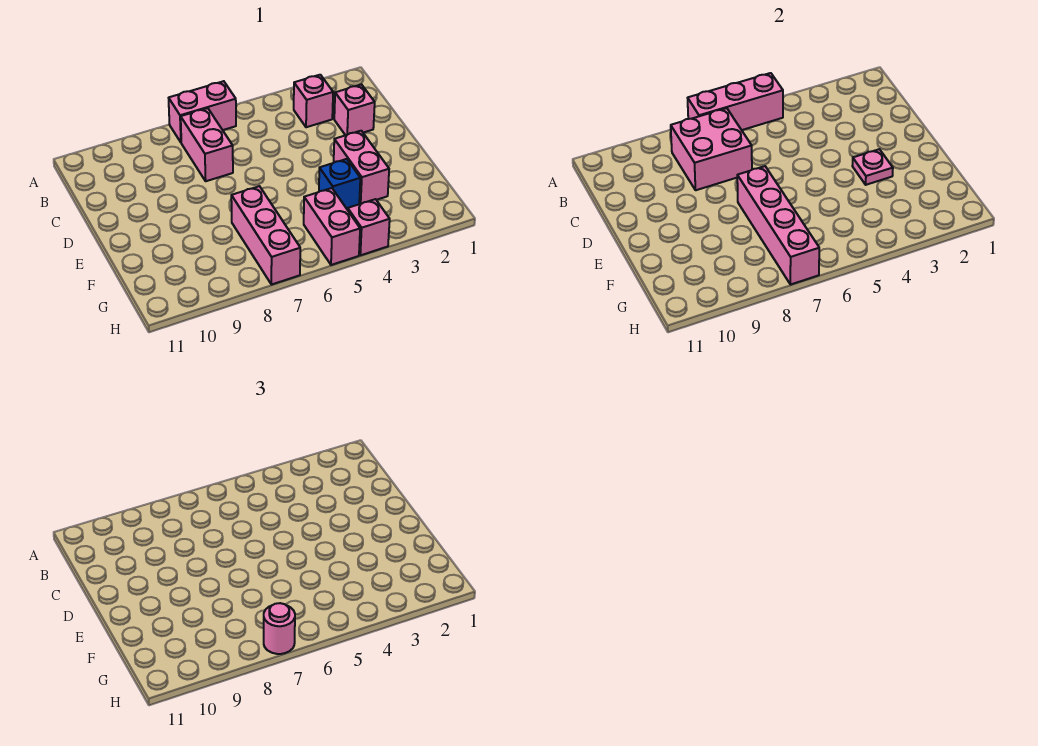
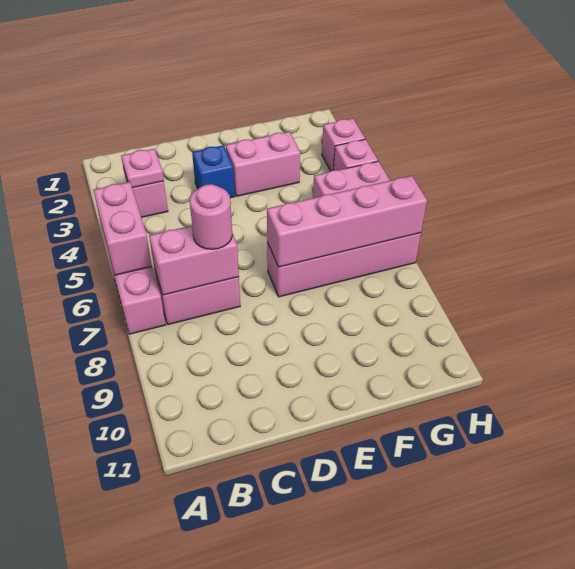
pink brick A5:A7 level 2 -> pink brick A5:A6 level 2
pink brick B7:C8 level 2 -> pink brick B7:C7 level 2
pink brick C2 level 1 -> pink brick H3 level 1
pink plate E3 level 2 -> pink plate B3 level 2
blue brick F4 level 1 -> blue brick D3 level 1
pink brick F7:H7 level 1 -> pink brick E7:H7 level 1
pink round brick H7 level 3 -> pink round brick C7 level 3

